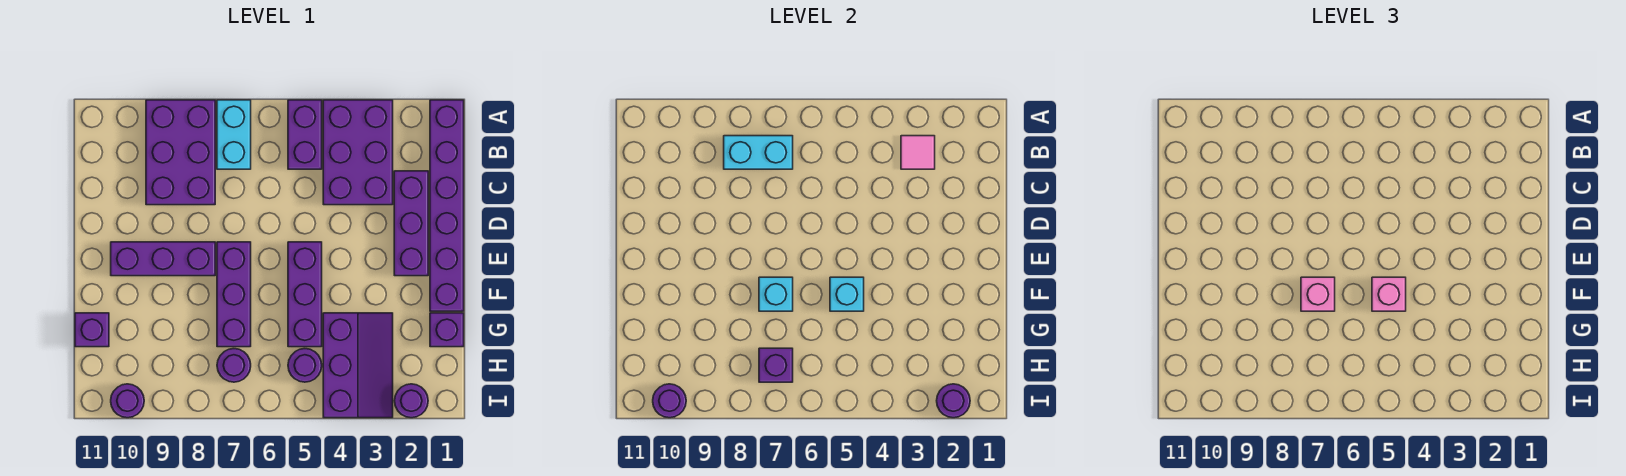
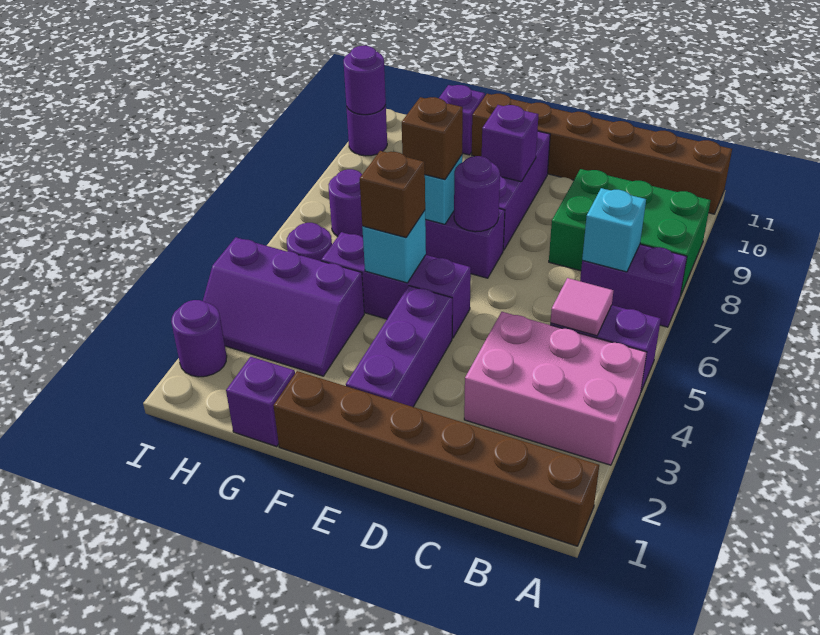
purple brick A1:F1 level 1 -> brown brick A1:F1 level 1
purple brick A3:C4 level 1 -> pink brick A3:C4 level 1
cyan brick A7:B7 level 1 -> purple brick A7:B7 level 1
purple brick A8:C9 level 1 -> green brick A8:C9 level 1
none -> brown brick A11:F11 level 1
pink tile B3 level 2 -> pink tile B5 level 2
cyan brick B7:B8 level 2 -> cyan brick B7 level 2
purple brick C2:E2 level 1 -> purple brick E2:E4 level 1
pink brick F5 level 3 -> brown brick F5 level 3
pink brick F7 level 3 -> brown brick F7 level 3
purple brick H7 level 2 -> purple brick E9 level 2
purple round brick I2 level 2 -> purple round brick E7 level 2

